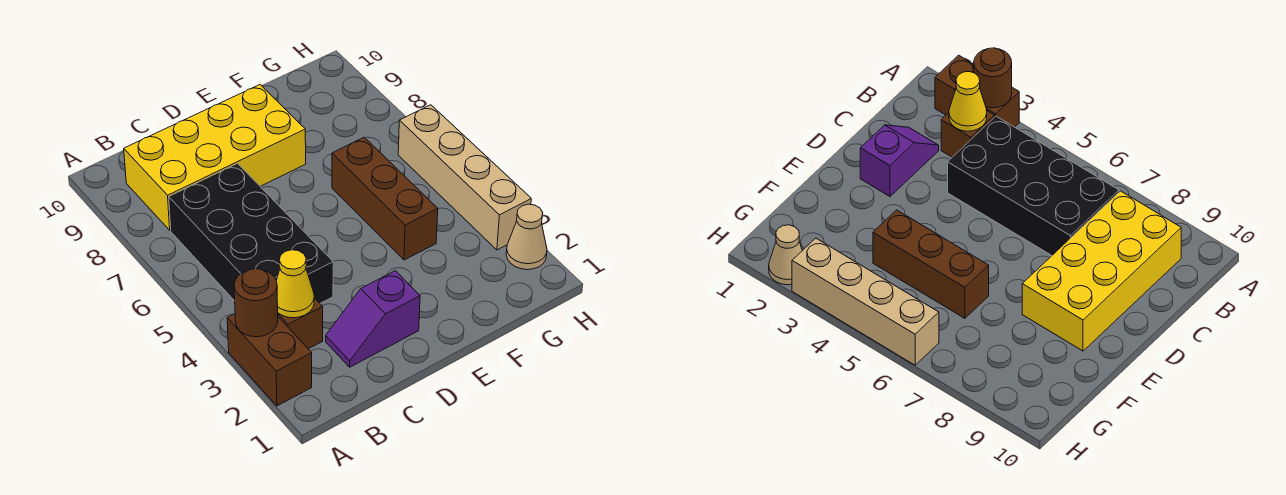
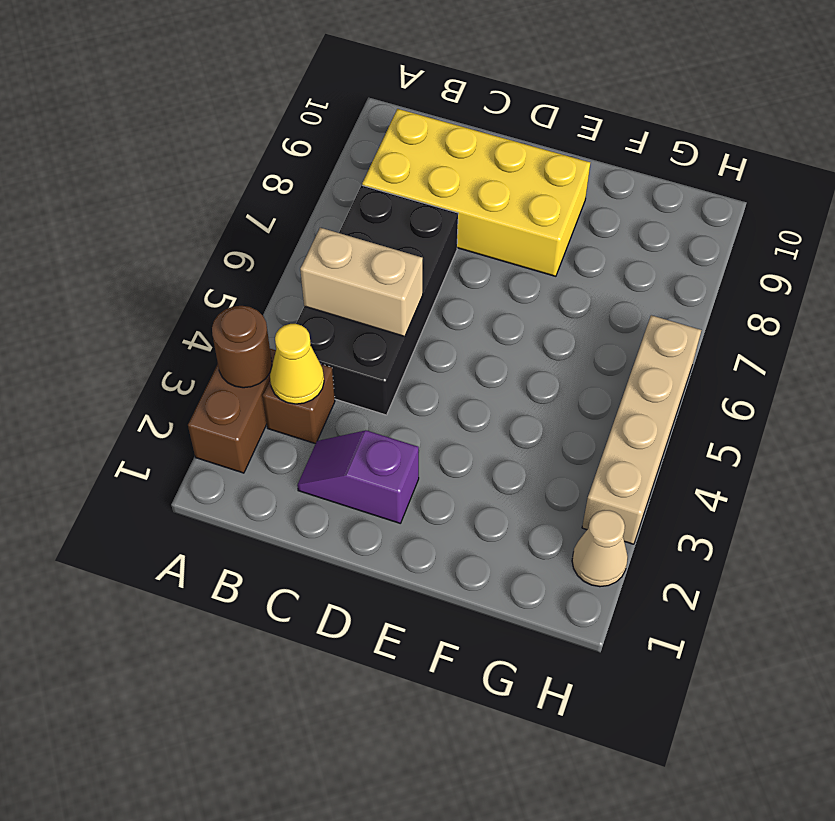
none -> tan brick B5:C5 level 2
brown brick F4:F6 level 1 -> none

